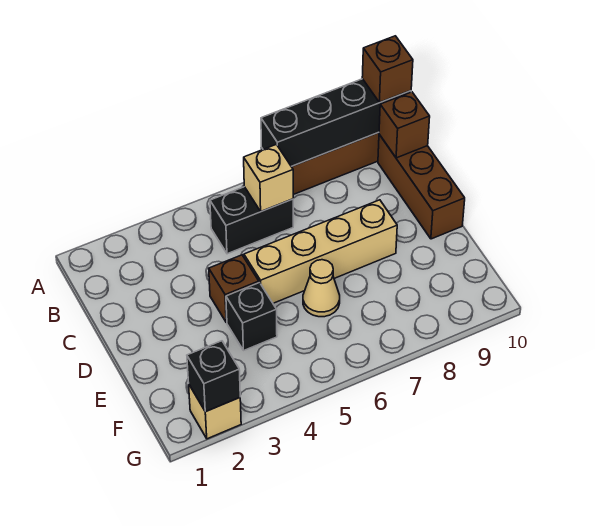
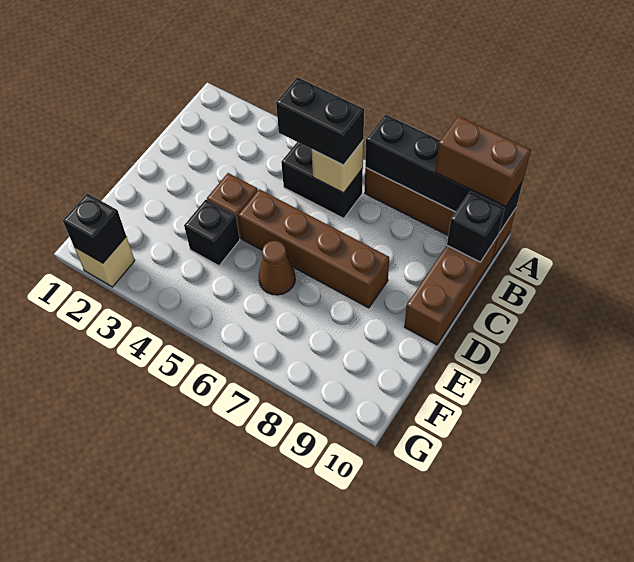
brown brick A10 level 3 -> brown brick A9:A10 level 3
none -> black brick B5:B6 level 3
brown brick B10 level 2 -> black brick B10 level 2
tan brick D5:D8 level 1 -> brown brick D5:D8 level 1
tan cone E6 level 1 -> brown cone E6 level 1

